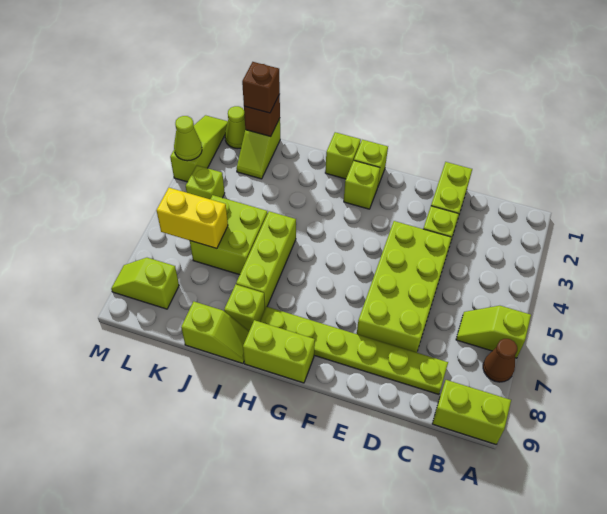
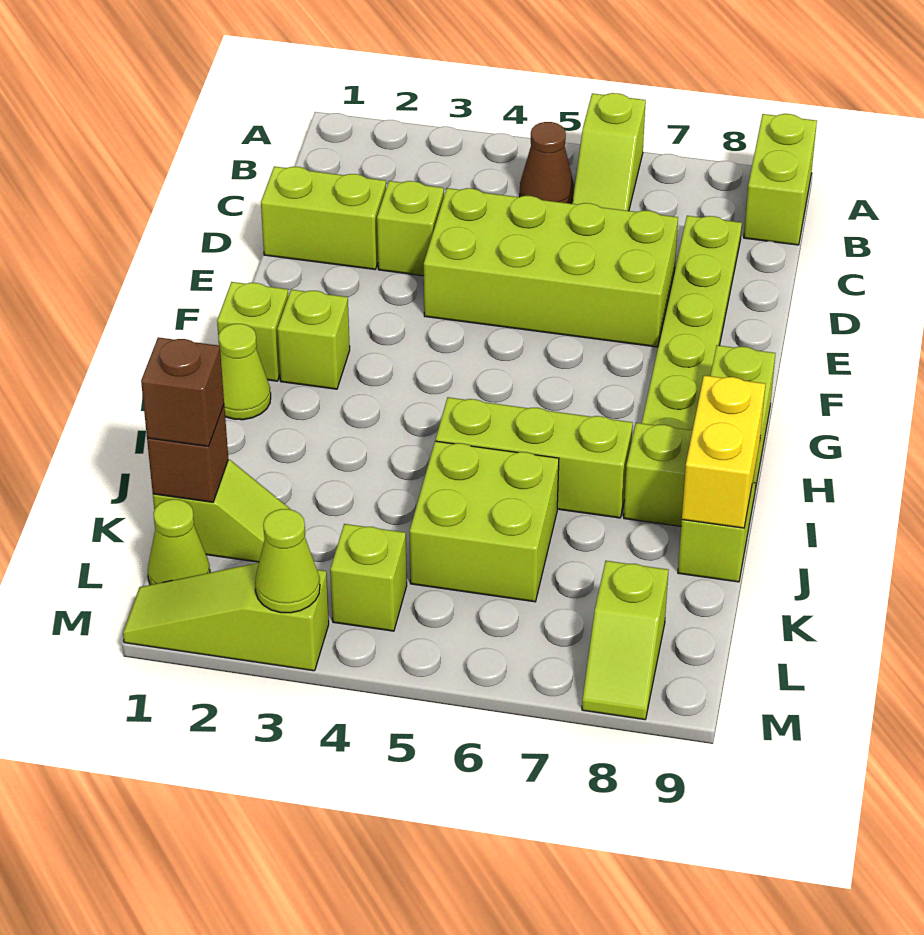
brown cone A7 level 1 -> brown cone B5 level 1
lime brick H1 level 1 -> lime cone H1 level 1
yellow brick K6:L6 level 2 -> yellow brick I9:J9 level 2

